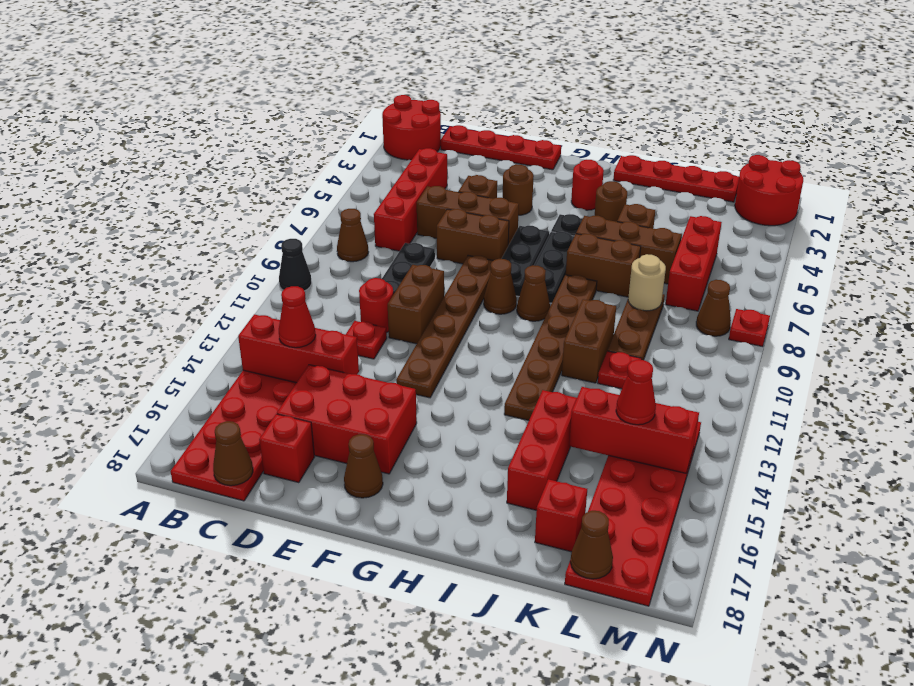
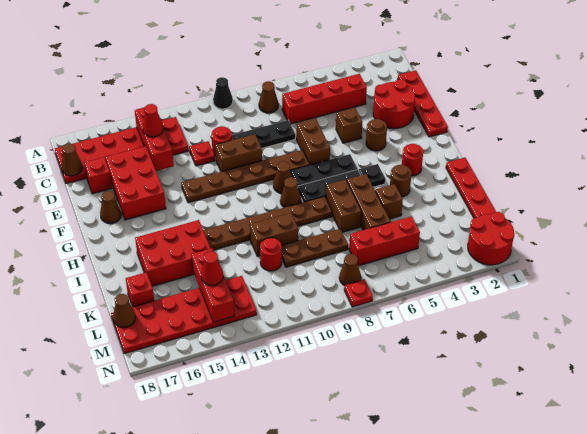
red round brick A1:B2 level 1 -> red round brick D2:E3 level 1
brown brick D6:F6 level 1 -> none
red brick J14:J16 level 1 -> red brick I14:J16 level 1
tan round brick K8 level 2 -> none
red plate K11 level 1 -> red round brick K11 level 1

